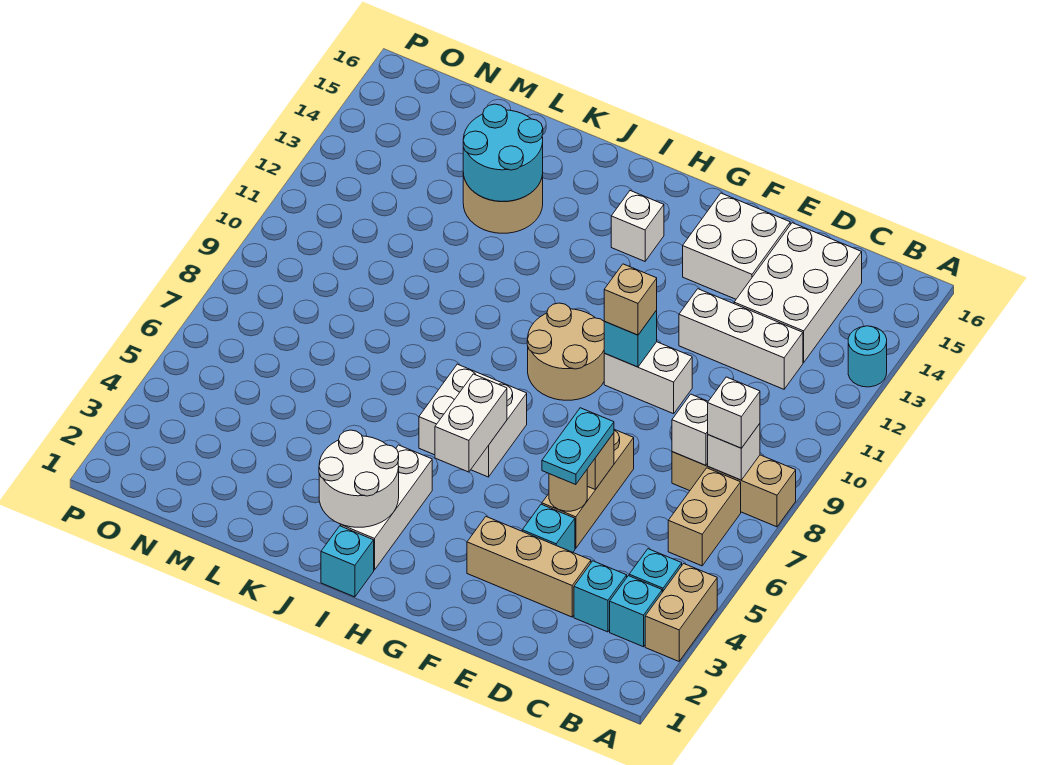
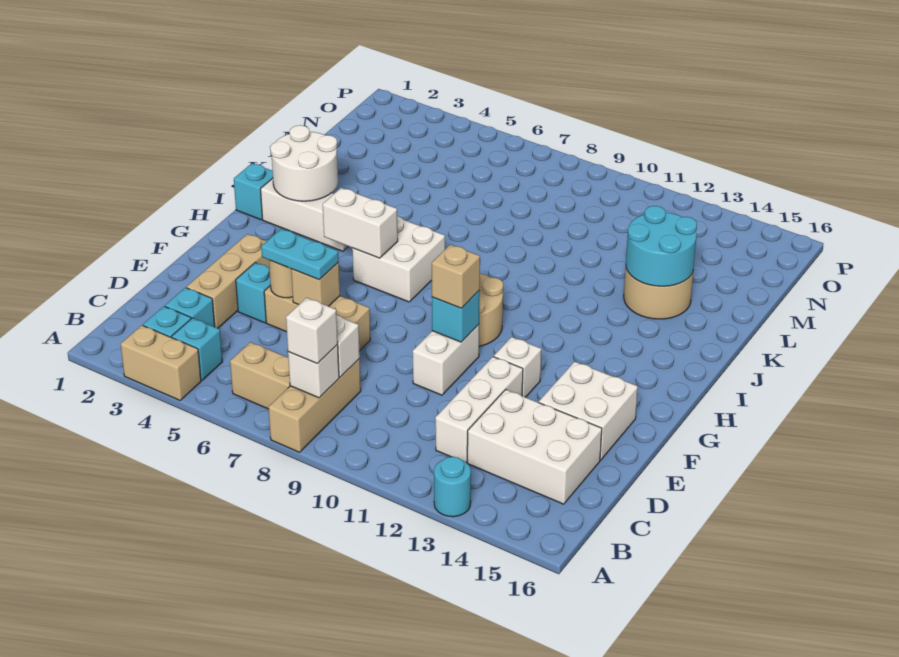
white brick H14 level 1 -> white brick F12 level 1

